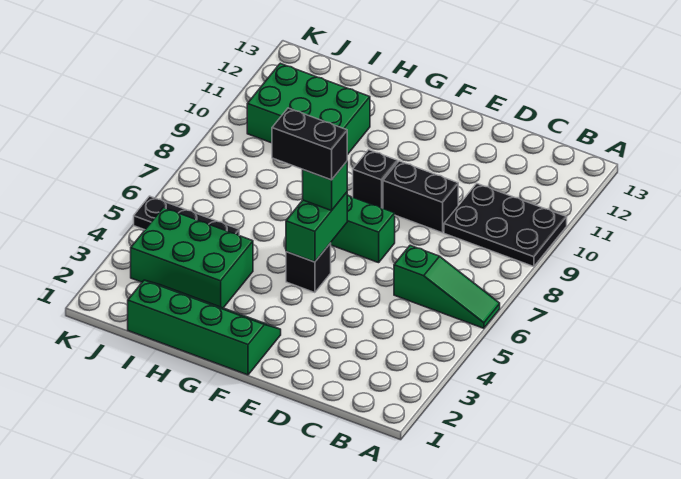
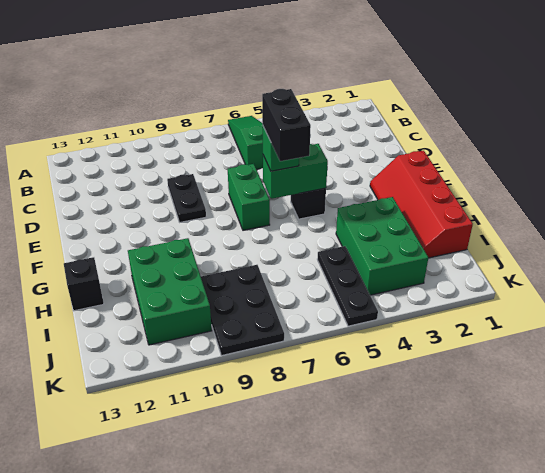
black plate A9:C10 level 1 -> black plate I8:K9 level 1
black brick D9:E9 level 1 -> black plate D9:E9 level 1
green slope F1:I2 level 1 top 1 -> red slope F1:I2 level 1 top 1
black brick F9 level 1 -> black brick H13 level 1

